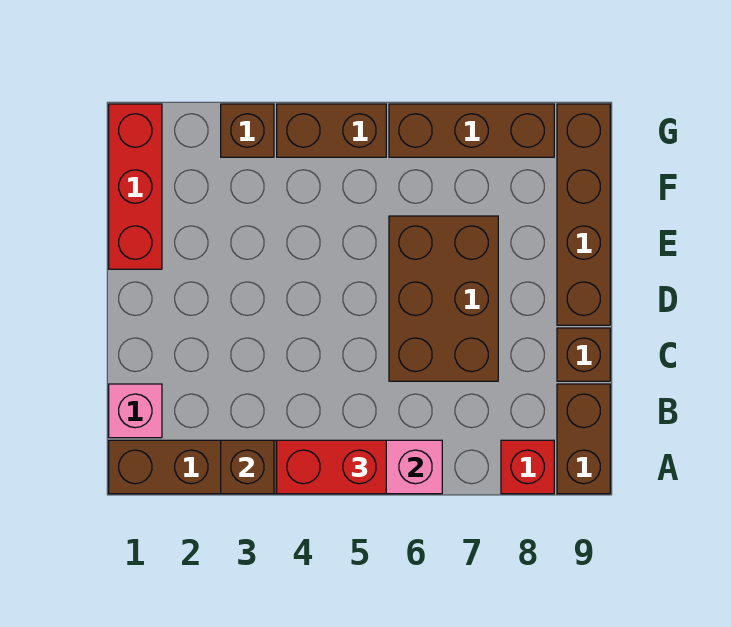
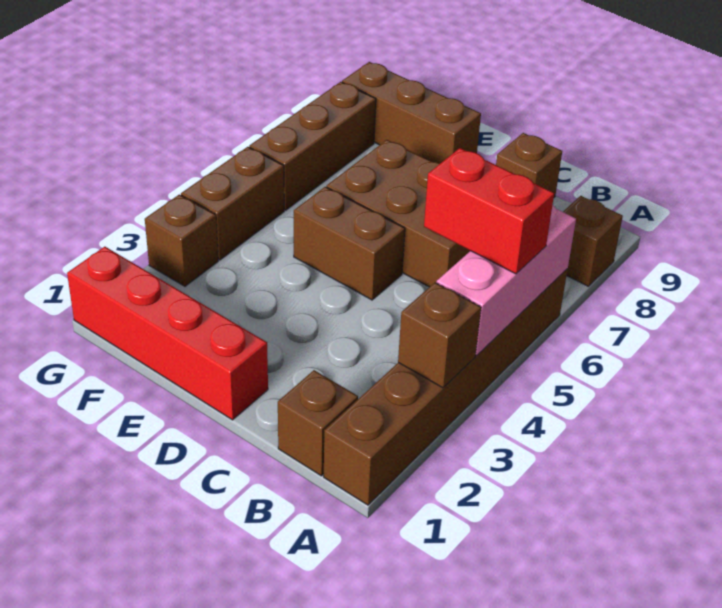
red brick A4:A5 level 3 -> red brick A5:B5 level 3
red brick A8 level 1 -> brown brick A8 level 1
brown brick A9:B9 level 1 -> brown brick D5:E5 level 1
pink brick B1 level 1 -> brown brick B1 level 1
brown brick D9:G9 level 1 -> brown brick E9:G9 level 1
red brick E1:G1 level 1 -> red brick D1:G1 level 1

